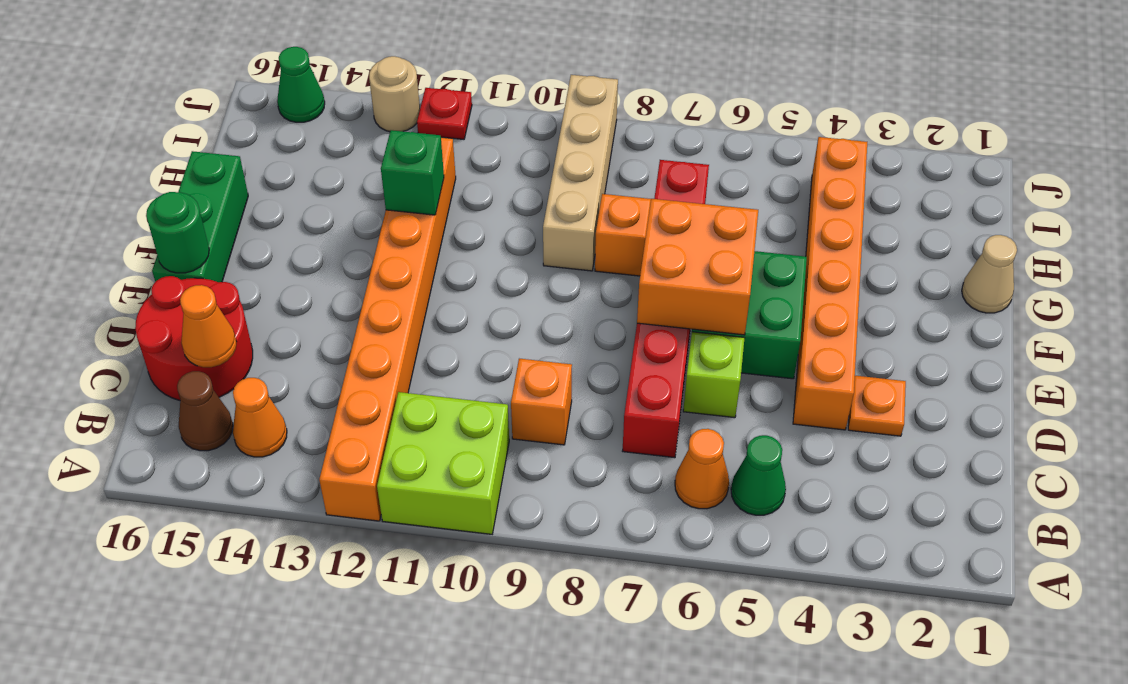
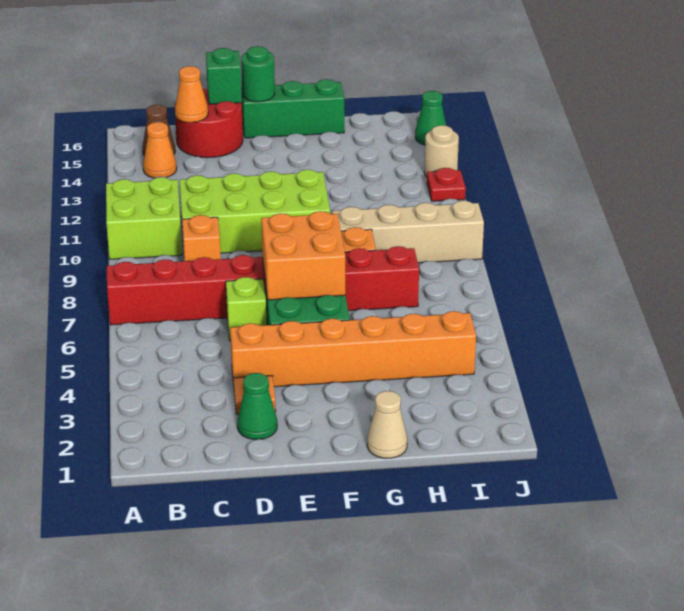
orange brick A12:H12 level 1 -> none
green cone B5 level 1 -> green cone D2 level 1
orange cone B6 level 1 -> none
red brick C7:H7 level 1 -> red brick A7:H7 level 1
none -> lime brick C10:F11 level 1
green brick G12 level 2 -> green brick D16 level 2

